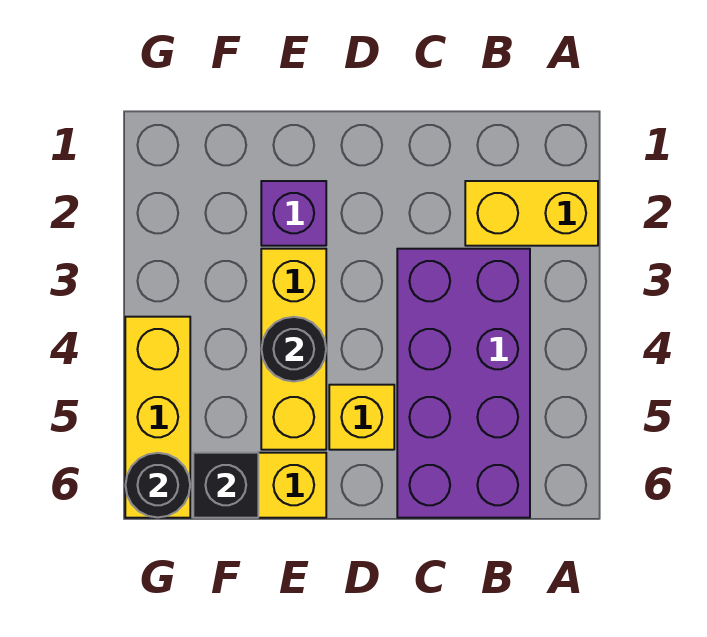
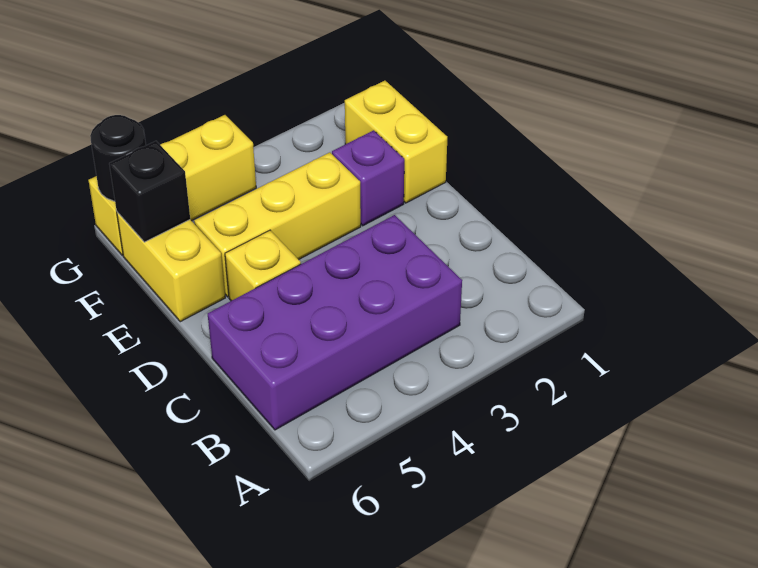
yellow brick A2:B2 level 1 -> yellow brick E1:F1 level 1
black round brick E4 level 2 -> none

